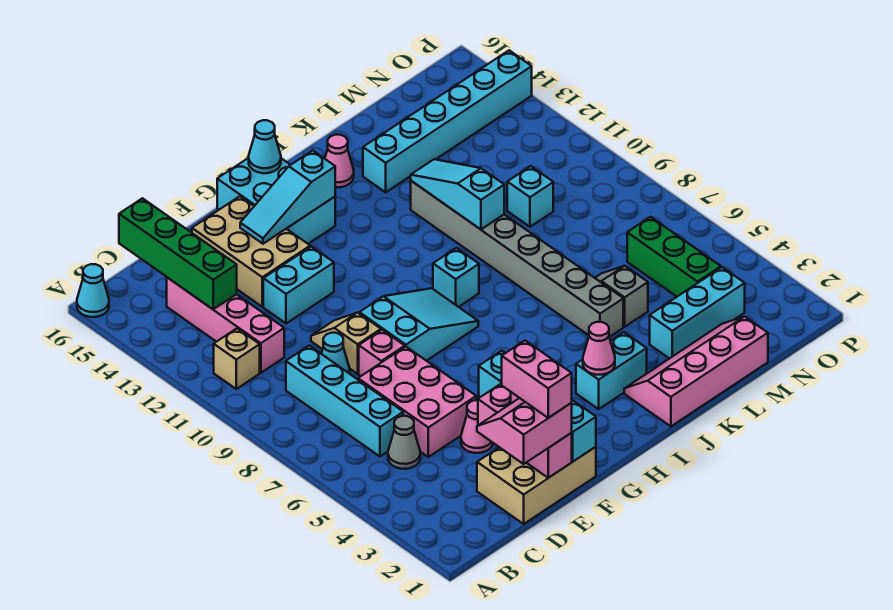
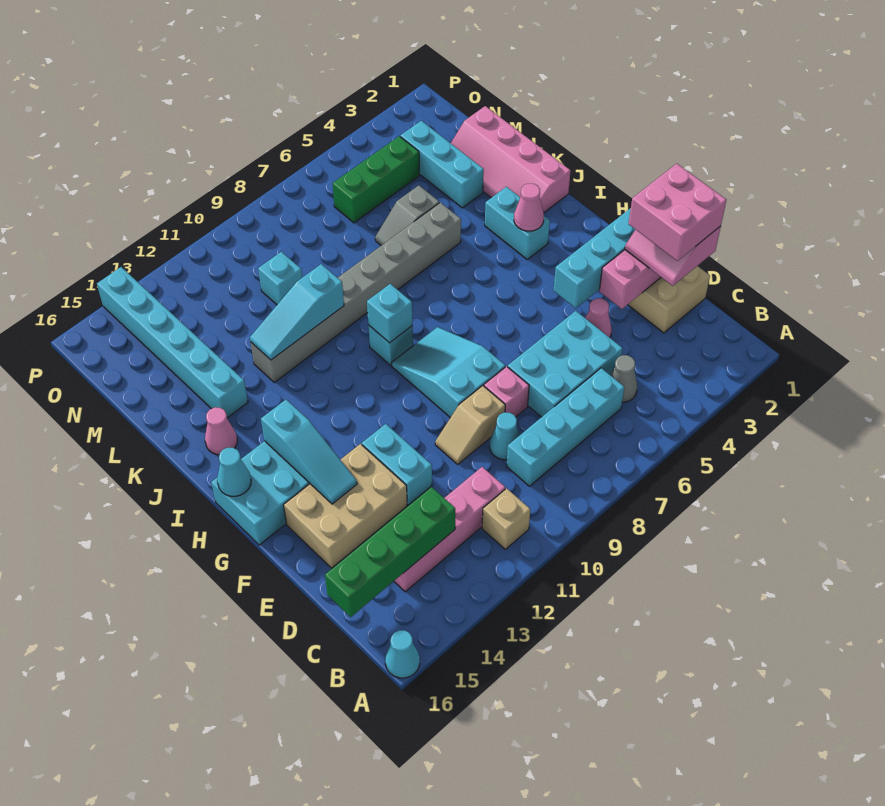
pink brick D5:E7 level 1 -> cyan brick D5:E7 level 1
pink brick E1:E2 level 4 -> pink brick D1:E2 level 4
none -> cyan brick I9 level 2

